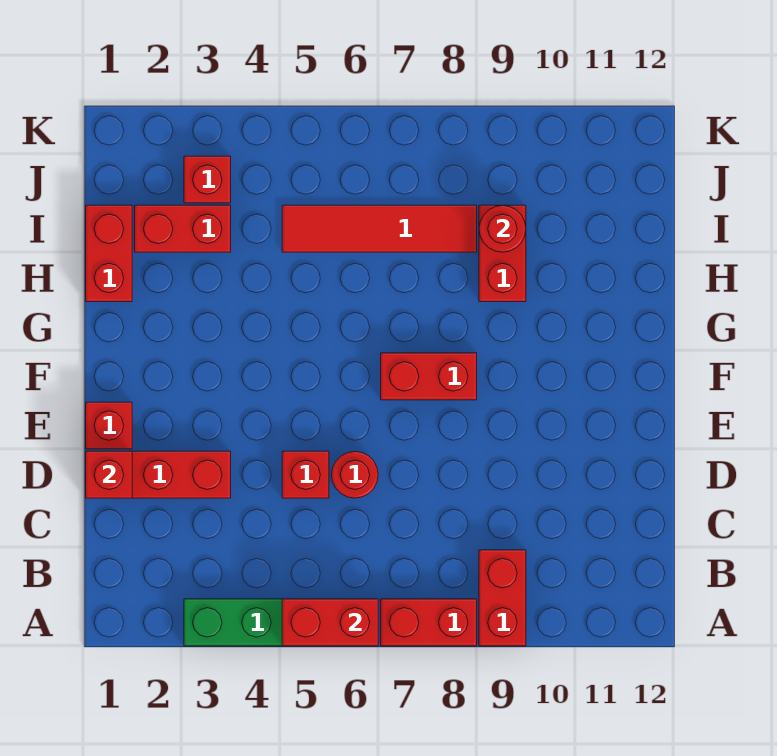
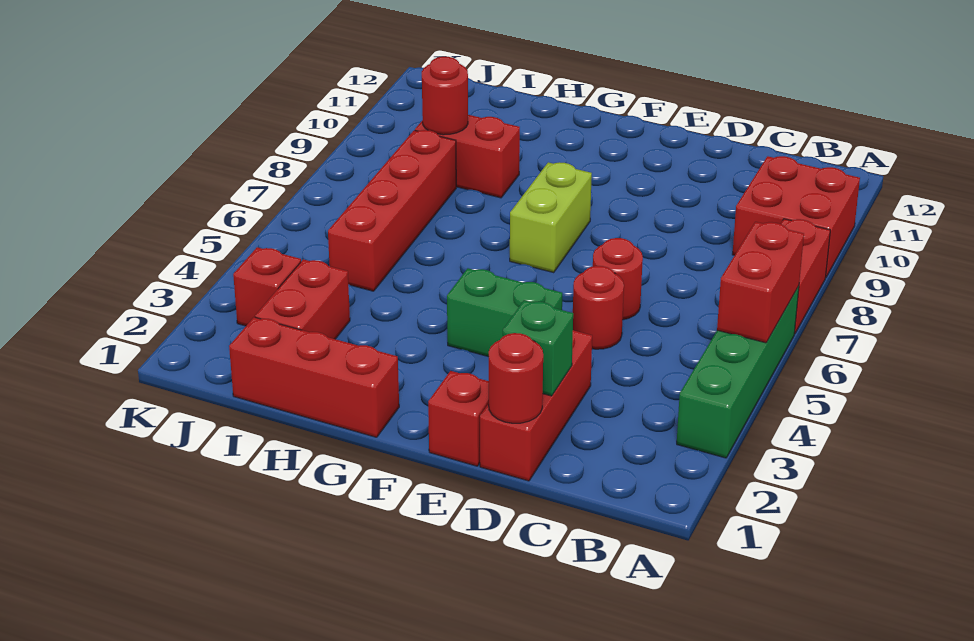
red brick A9:B9 level 1 -> red brick A9:B10 level 1
red brick D1 level 2 -> red round brick D1 level 2
none -> green brick D2 level 2
red brick D5 level 1 -> red round brick D5 level 1
none -> green brick E4:F4 level 1
red brick F7:F8 level 1 -> lime brick F7:F8 level 1
red brick H1:I1 level 1 -> red brick G1:I1 level 1
red tile I5:I8 level 1 -> red brick I5:I8 level 1

